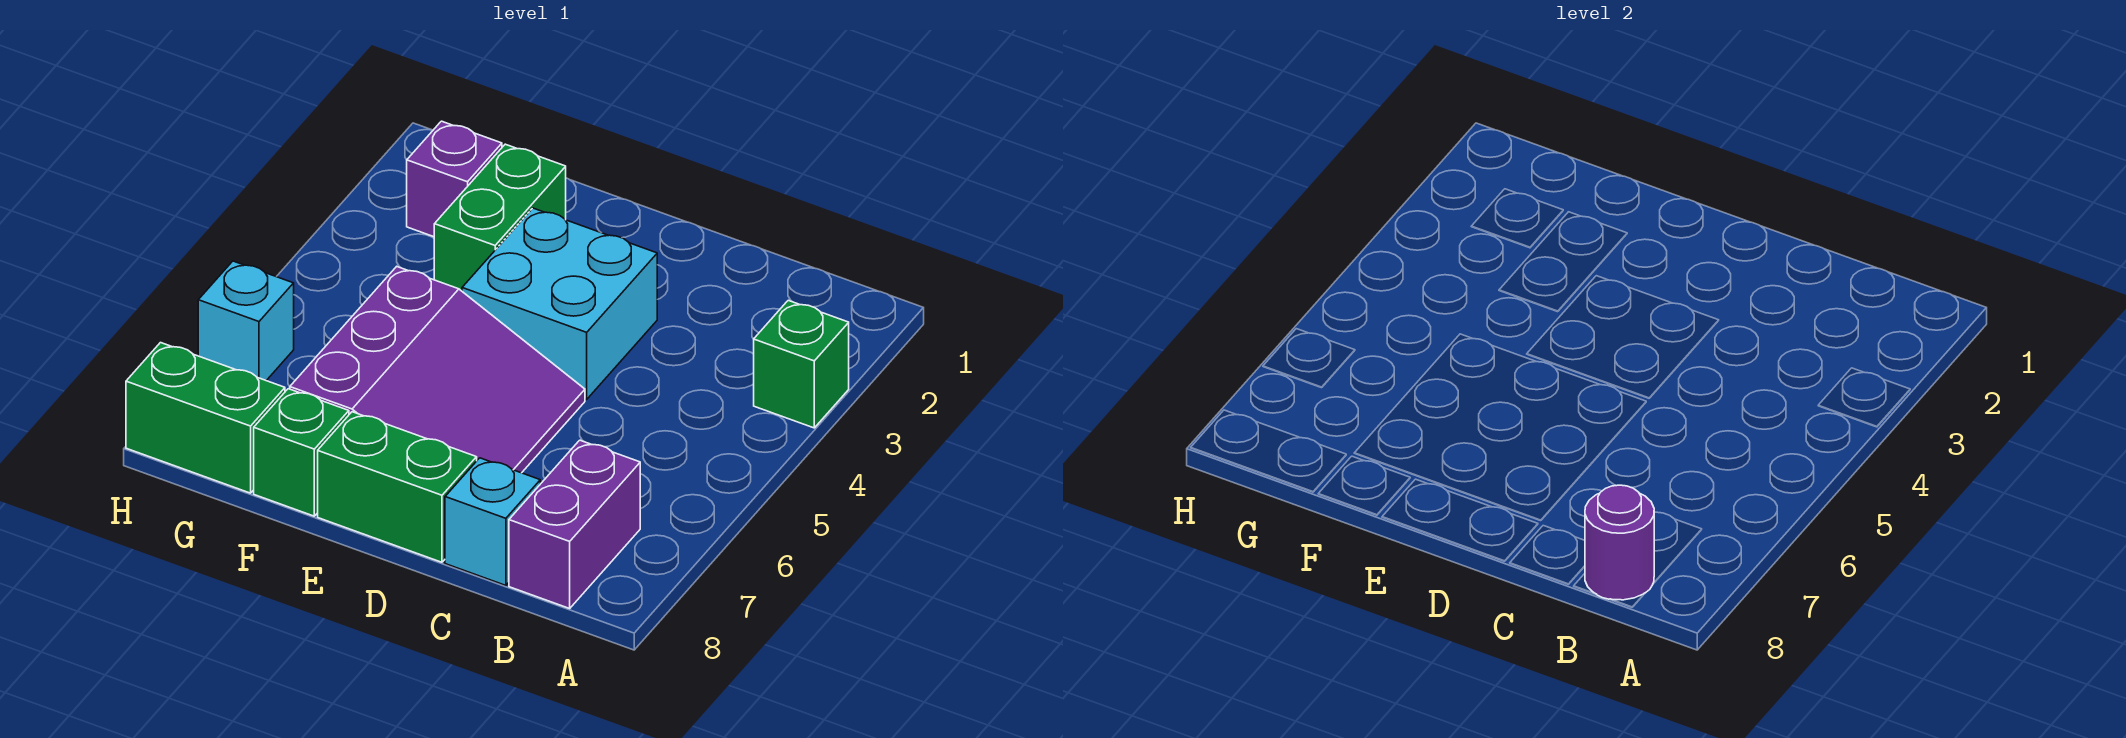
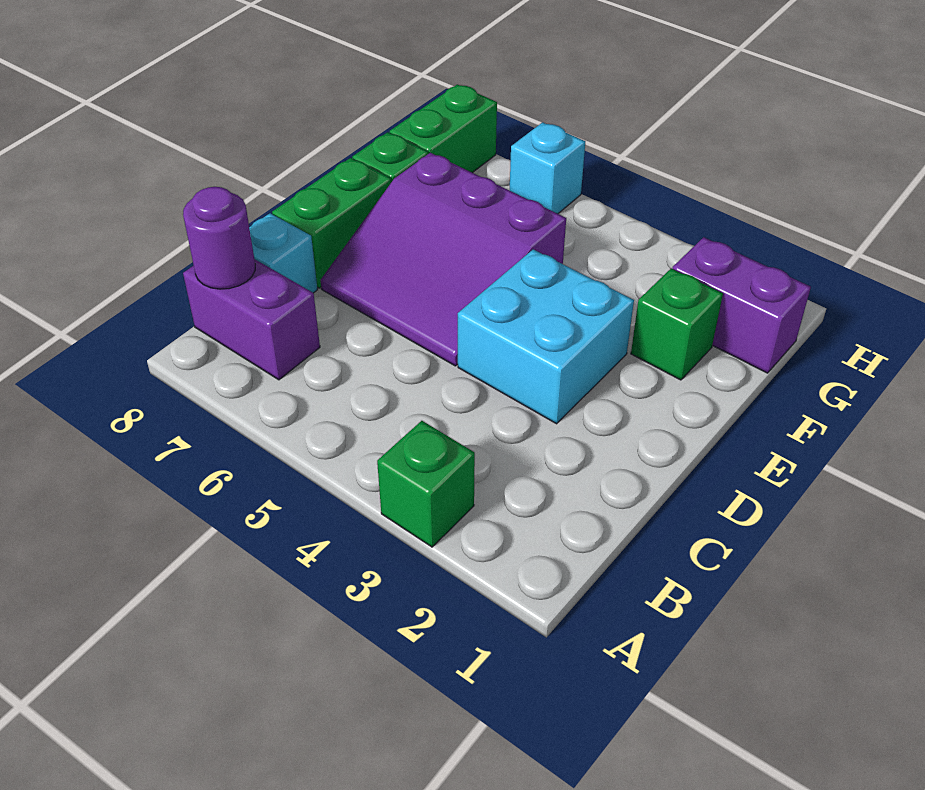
green brick F2:F3 level 1 -> green brick F2 level 1
purple brick G2 level 1 -> purple brick G1:G2 level 1

